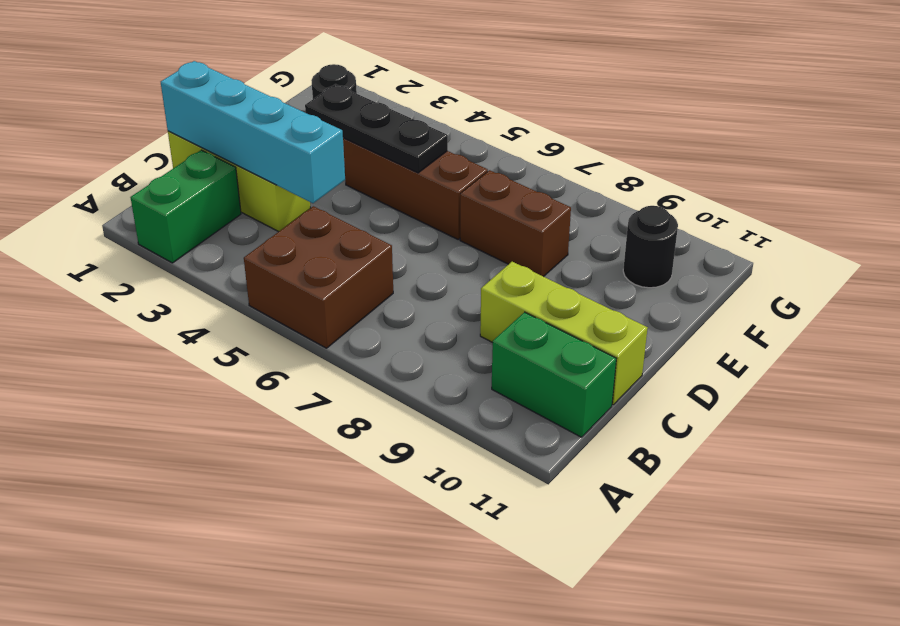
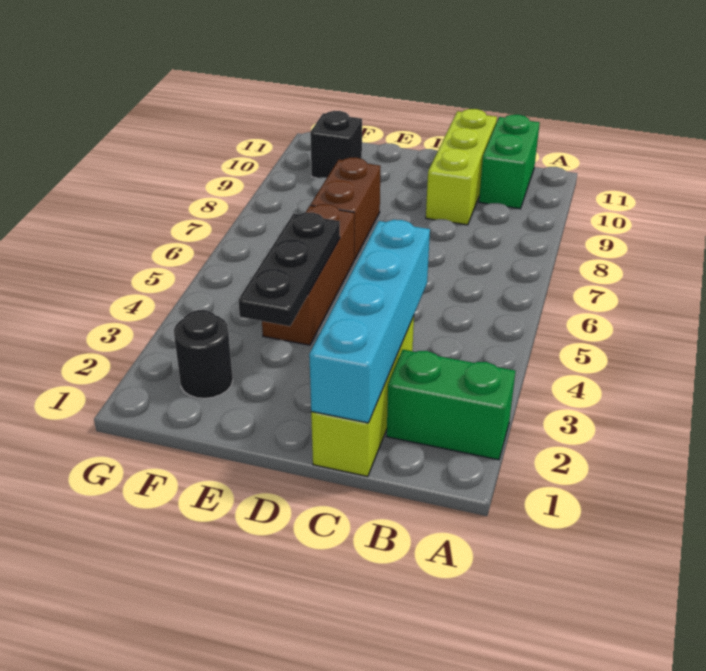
brown brick A5:B6 level 1 -> none
black round brick F10 level 1 -> black brick F10 level 1

